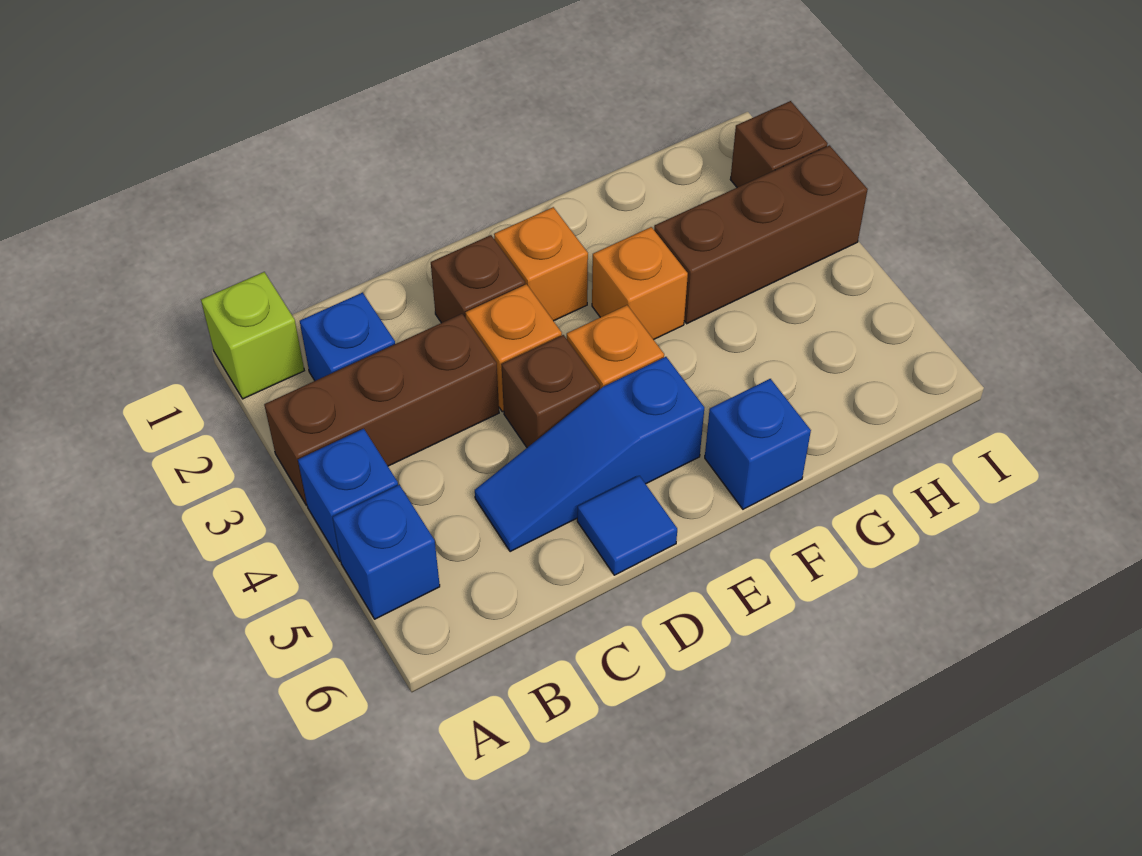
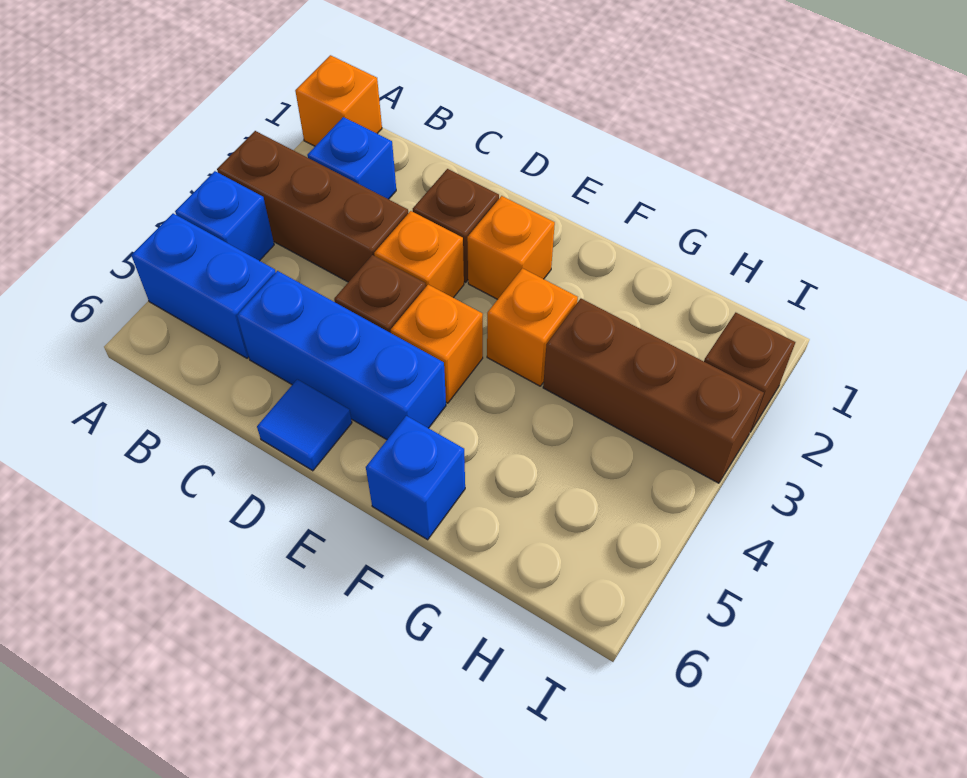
lime brick A1 level 1 -> orange brick A1 level 1
blue brick A5 level 1 -> blue brick A5:B5 level 1
blue slope C5:E5 level 1 top E -> blue brick C5:E5 level 1

